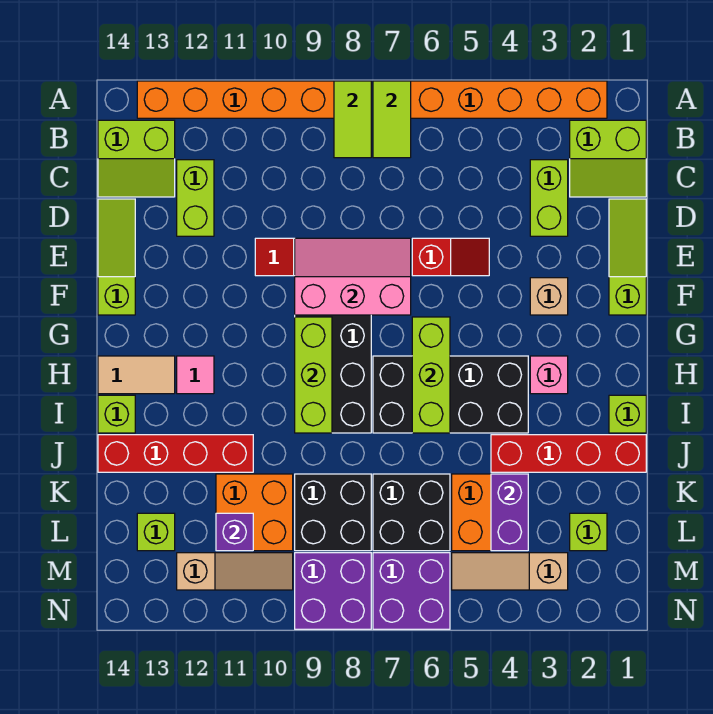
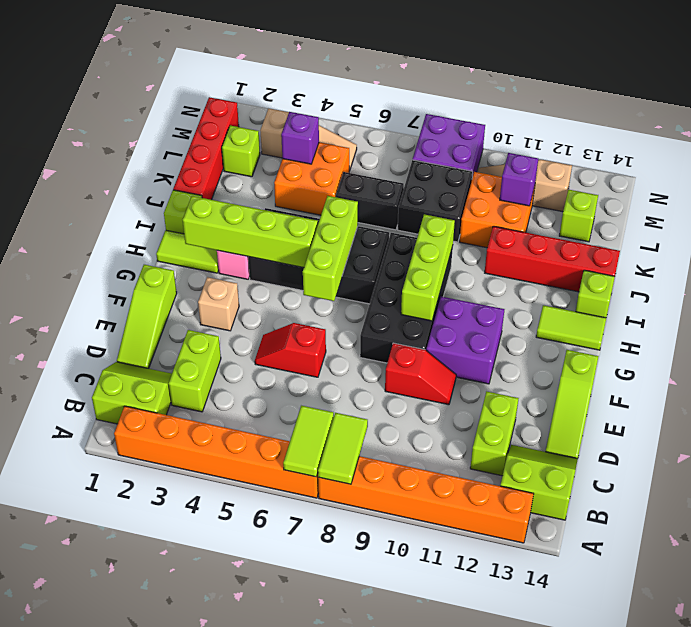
pink slope E7:F9 level 2 top F -> none
none -> lime tile H1:H2 level 1
none -> lime brick H2:H5 level 2
pink tile H12 level 1 -> none
tan tile H13:H14 level 1 -> lime tile H13:H14 level 1
red brick J1:J4 level 1 -> red brick J1:M1 level 1
purple brick K4:L4 level 2 -> purple brick L4 level 2
black brick K6:L7 level 1 -> black brick K6:K7 level 1
purple brick M6:N7 level 1 -> purple brick F10:G11 level 1

